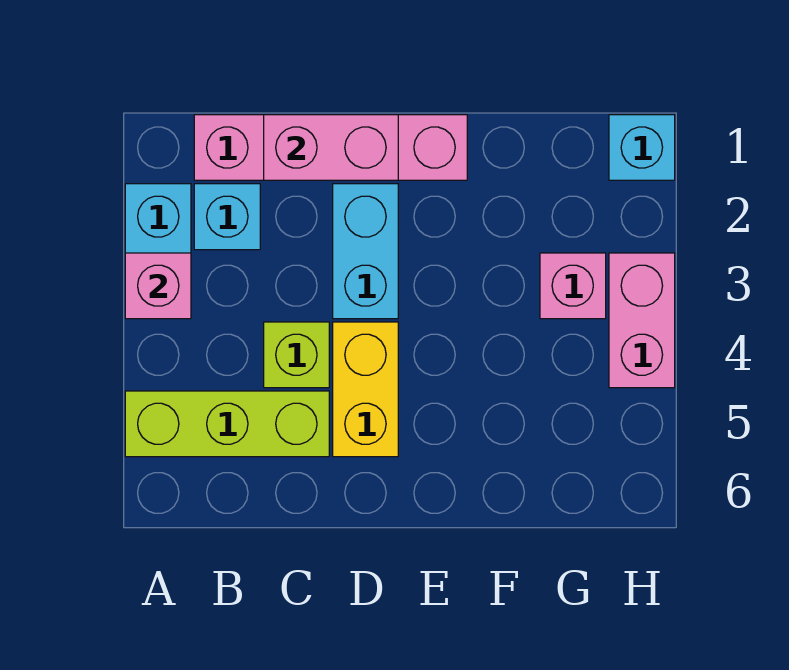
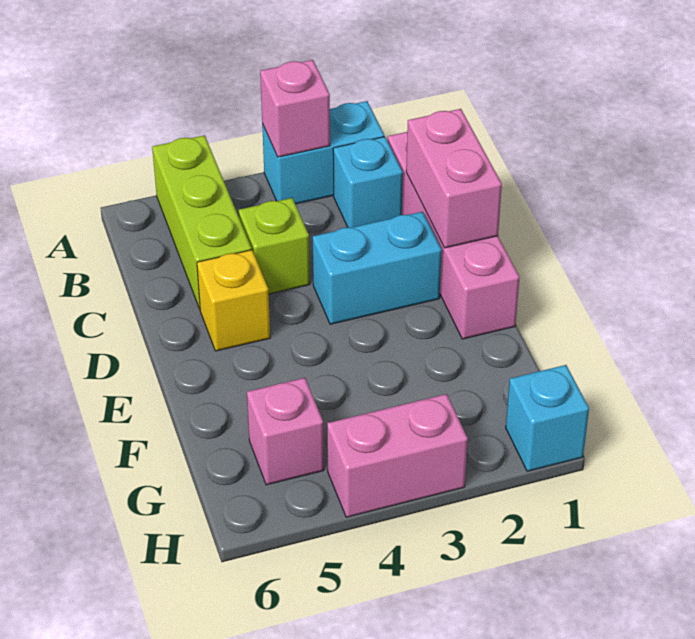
yellow brick D4:D5 level 1 -> yellow brick D5 level 1
pink brick G3 level 1 -> pink brick G5 level 1

